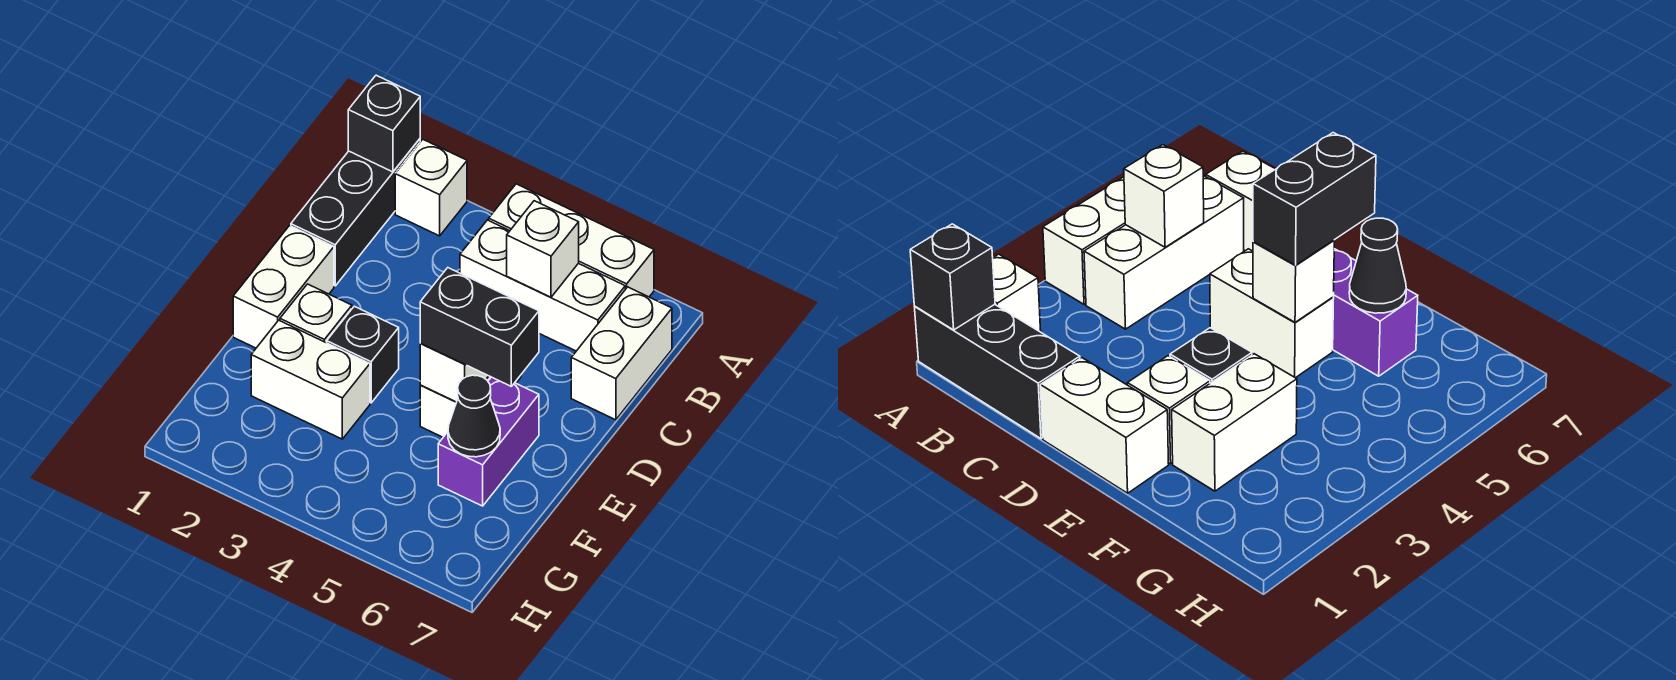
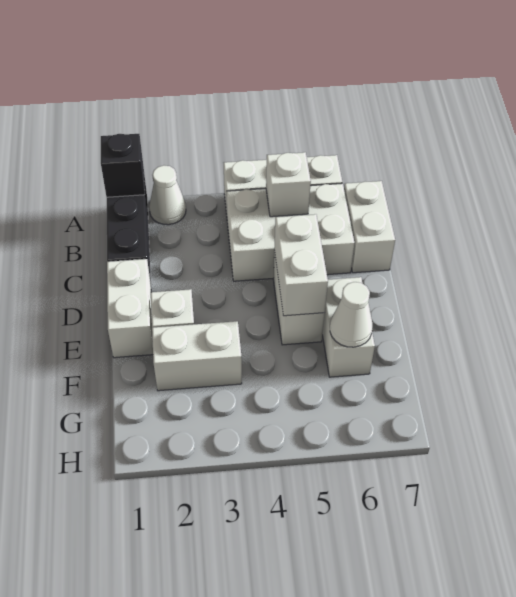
white brick A2 level 1 -> white cone A2 level 1
white brick B4:B6 level 1 -> white brick B4:C6 level 1
black brick E3 level 1 -> none
white brick E5 level 2 -> white brick D5:E5 level 2
black brick E5:E6 level 3 -> none
purple brick E6:F6 level 1 -> white brick E6:F6 level 1
black cone F6 level 2 -> white cone F6 level 2

